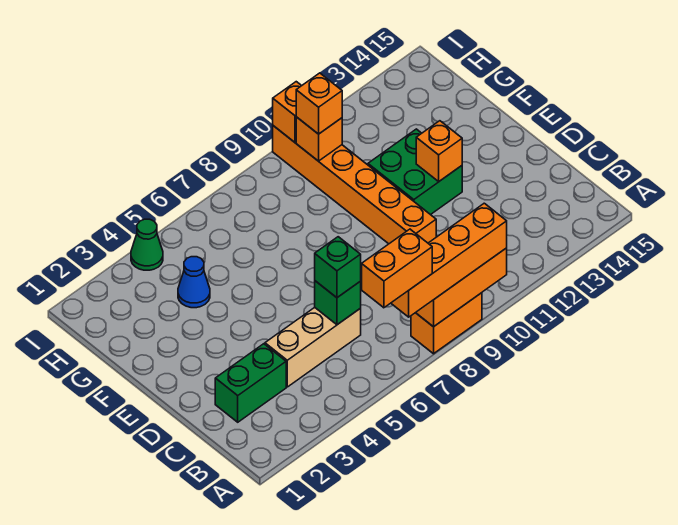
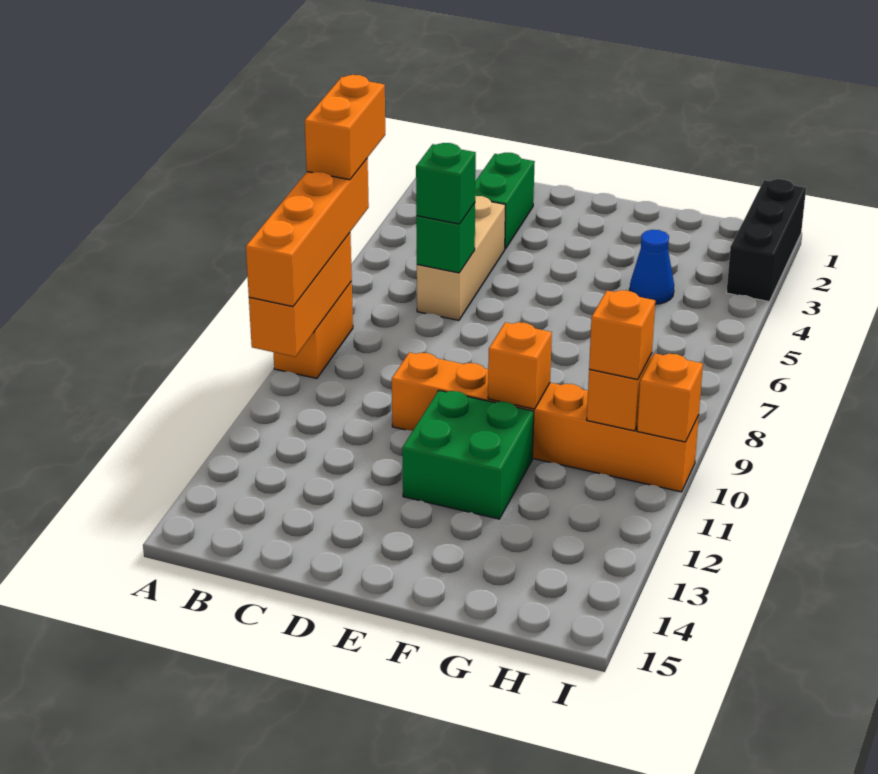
orange brick E12 level 2 -> orange brick F10 level 2
none -> black brick I1:I3 level 1
green cone I4 level 1 -> none

